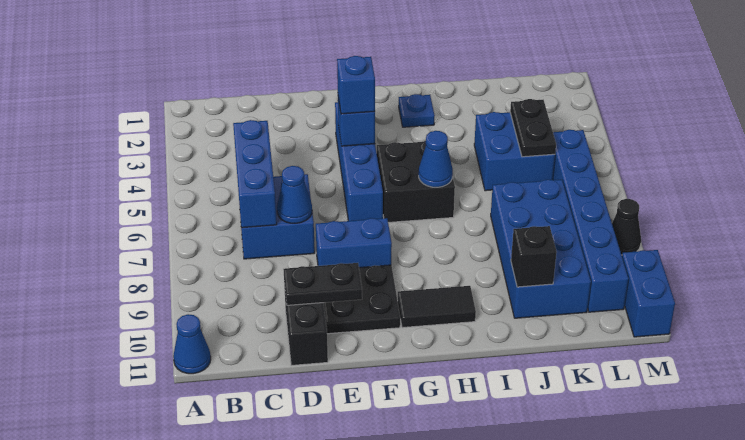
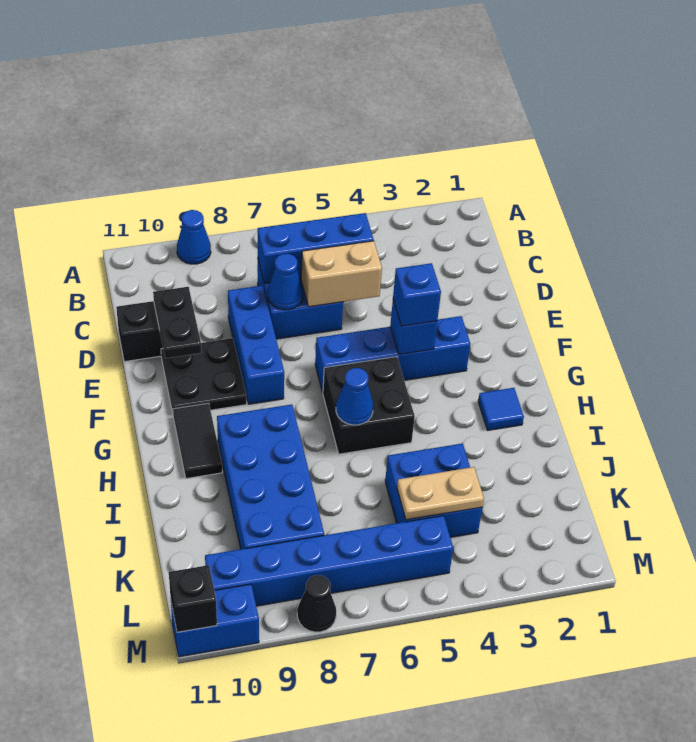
blue cone A11 level 1 -> blue cone A9 level 1
none -> tan brick D5:D6 level 2
blue brick E8:F8 level 1 -> blue brick D8:F8 level 1
blue plate H2 level 1 -> blue tile H2 level 1
blue brick J7:K10 level 1 -> blue brick H8:K9 level 1
black brick J10 level 2 -> black brick M11 level 2
black plate K4:K5 level 2 -> tan plate K4:K5 level 2

